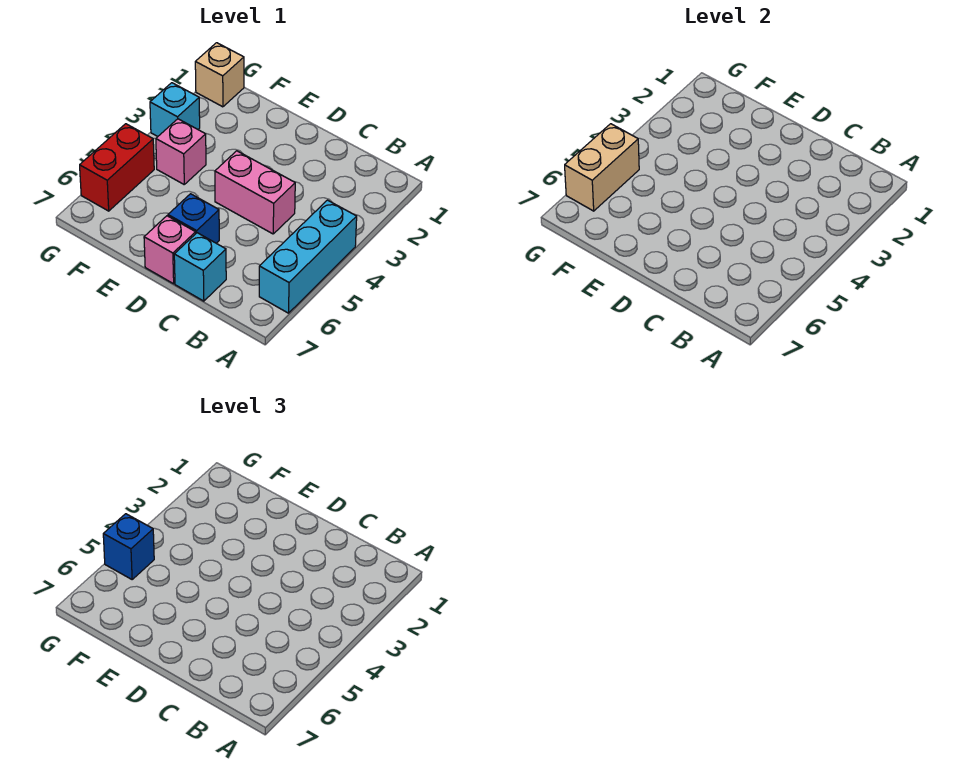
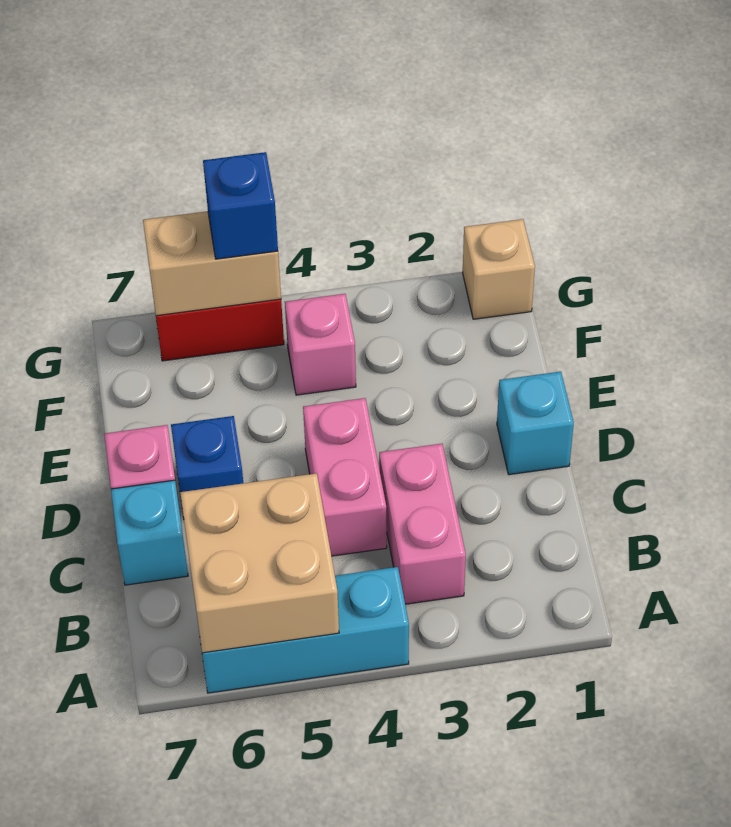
none -> tan brick A5:B6 level 2
none -> pink brick B3:C3 level 1
cyan brick G3 level 1 -> cyan brick D1 level 1

